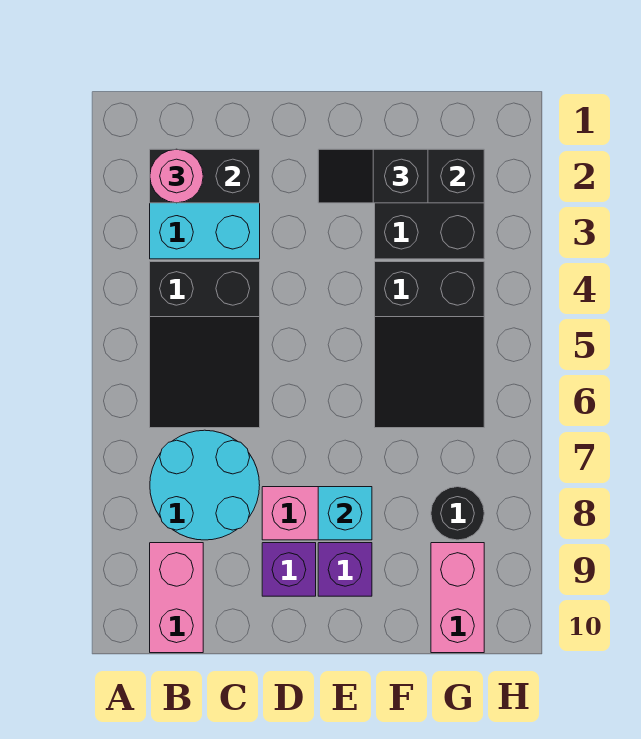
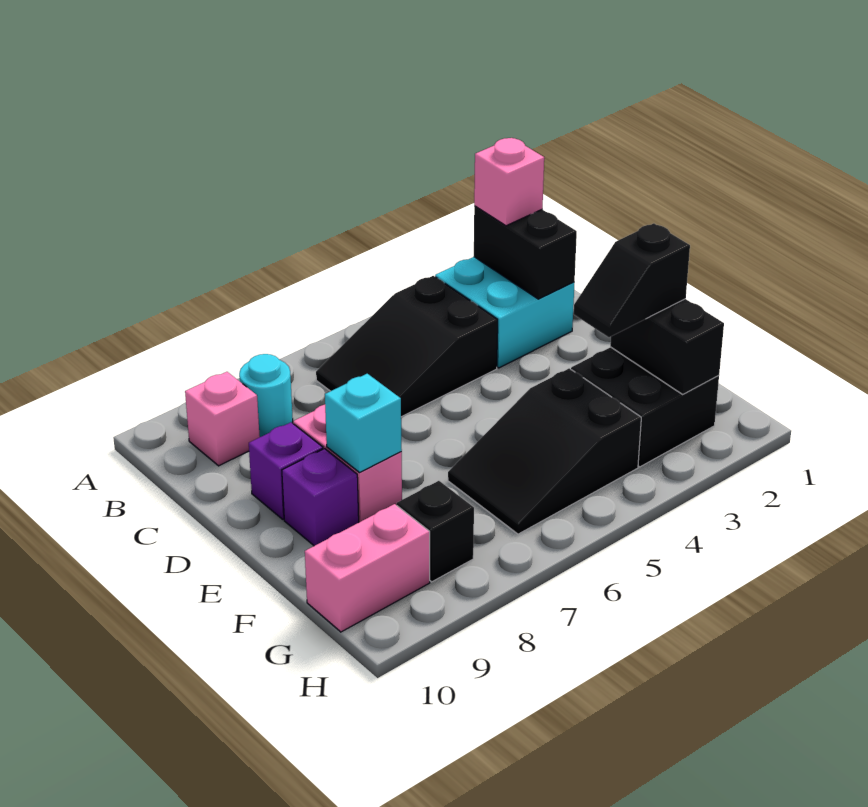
pink round brick B2 level 3 -> pink brick B2 level 3
cyan round brick B7:C8 level 1 -> cyan round brick B8 level 1
pink brick B9:B10 level 1 -> pink brick B9 level 1
black slope E2:F2 level 3 top F -> black slope F2:F3 level 3 top 2
black round brick G8 level 1 -> black brick G8 level 1

